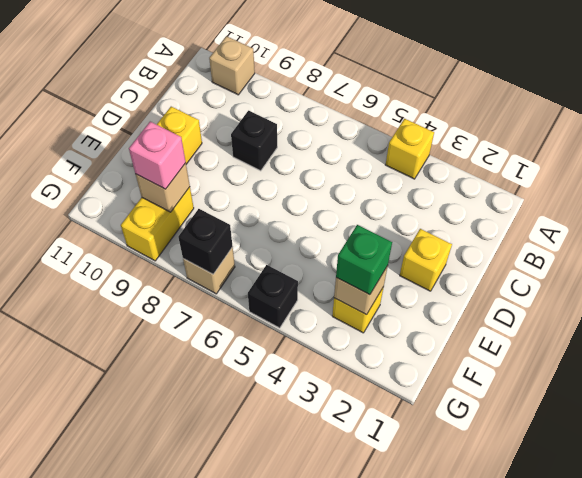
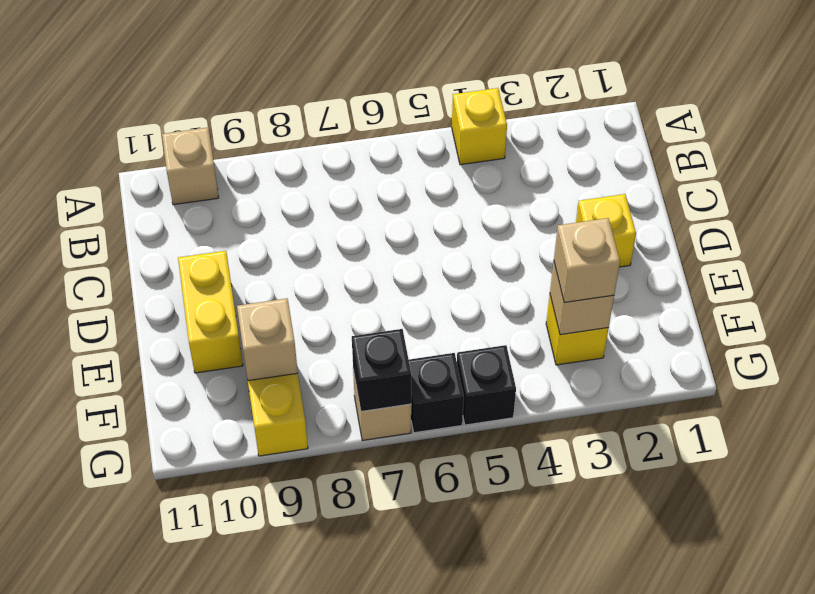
black brick C8 level 1 -> black brick G6 level 1
green brick F3 level 3 -> tan brick F3 level 3
pink brick F9 level 3 -> none

